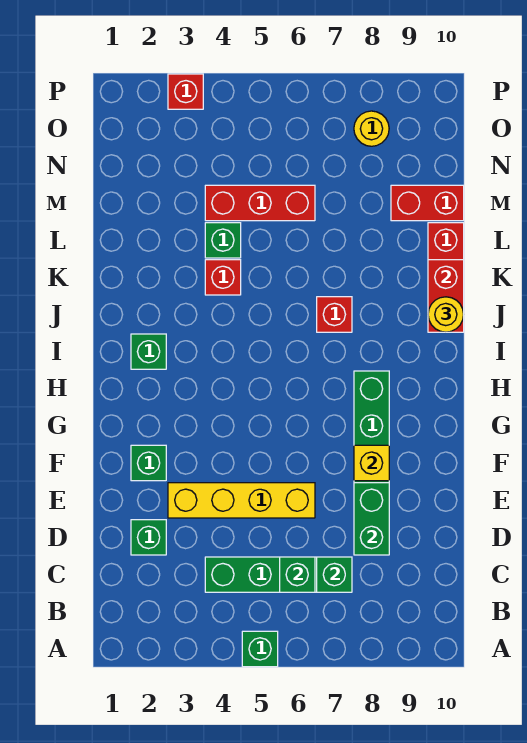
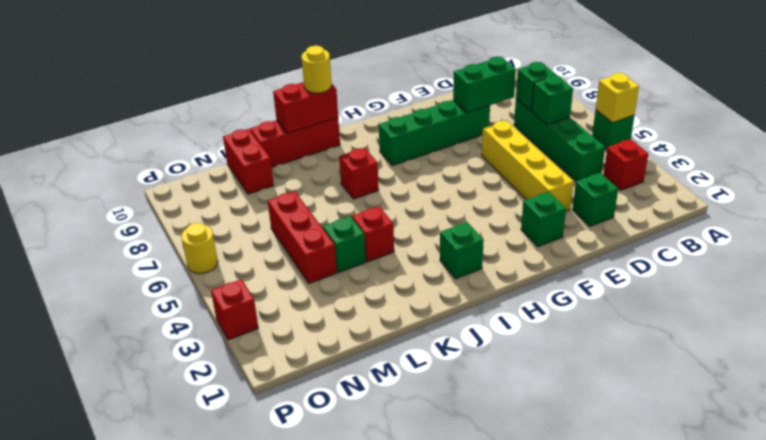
none -> red brick B3 level 1
yellow brick F8 level 2 -> yellow brick A5 level 2
yellow round brick O8 level 1 -> yellow round brick P6 level 1

